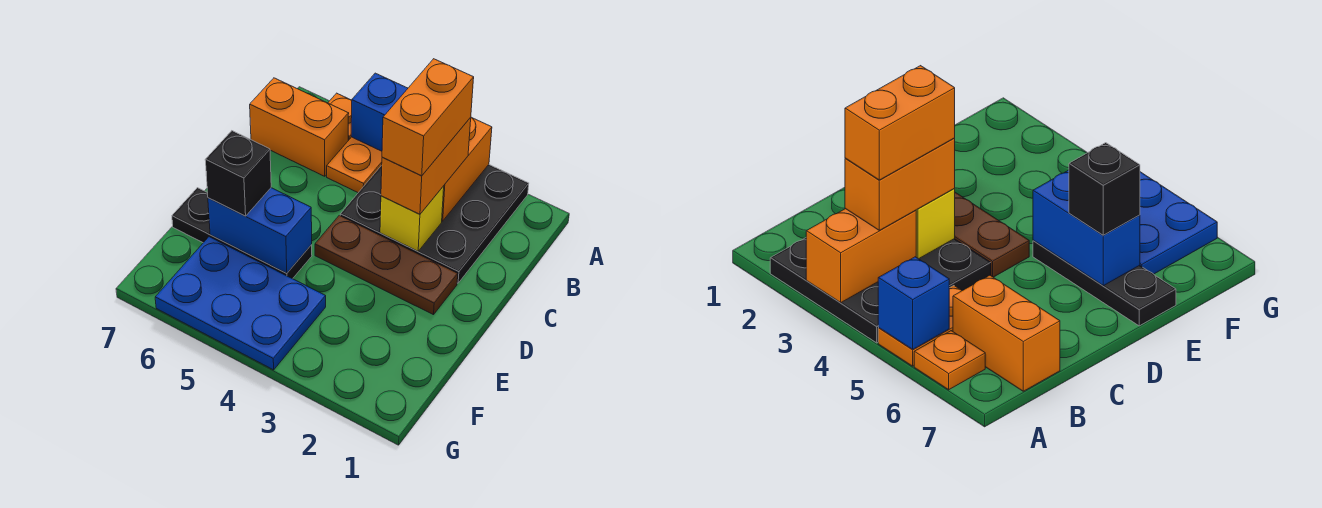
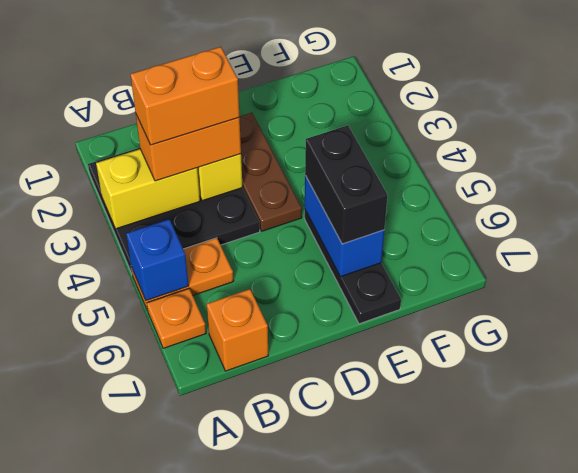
orange brick A3:B3 level 2 -> yellow brick A3:B3 level 2
orange brick B6:B7 level 1 -> orange brick B7 level 1
black brick E6 level 3 -> black brick E5:E6 level 3
blue plate F4:G6 level 1 -> none

